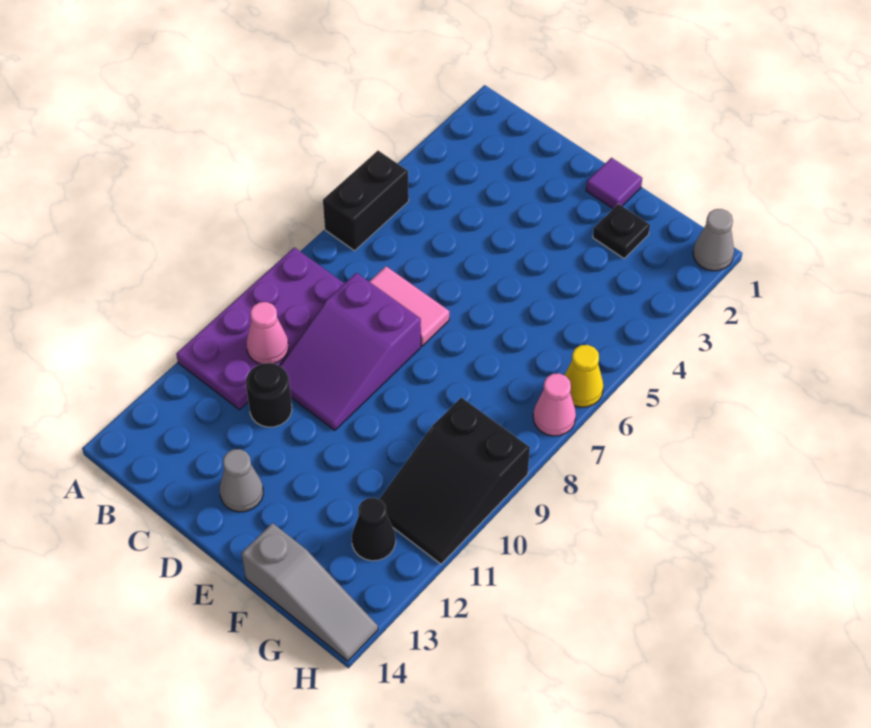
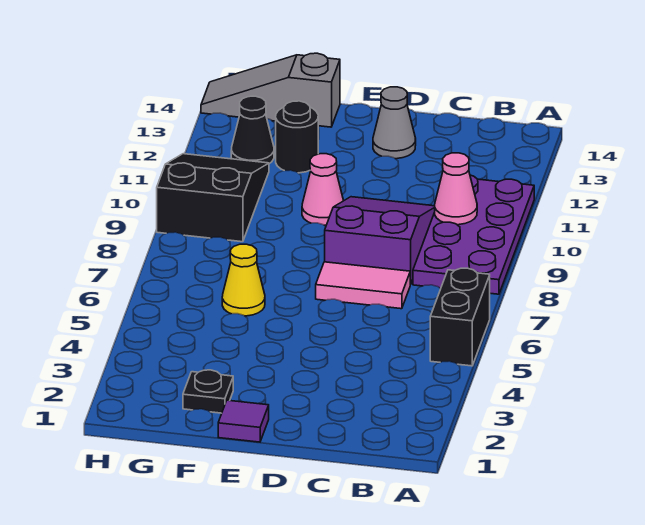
black round brick C11 level 1 -> black round brick F12 level 1
grey cone H1 level 1 -> none
yellow cone H6 level 1 -> yellow cone F6 level 1
pink cone H7 level 1 -> pink cone E10 level 1

